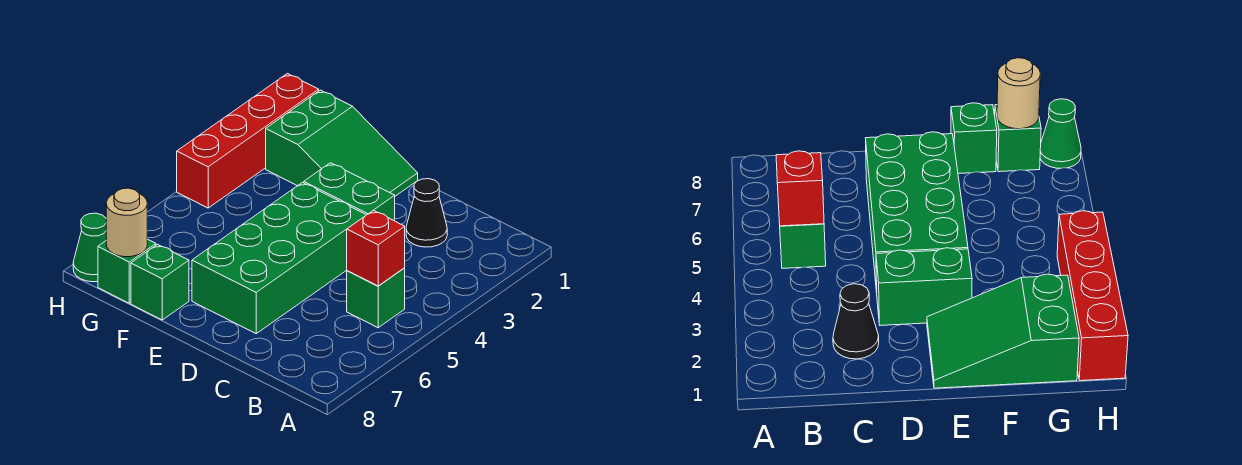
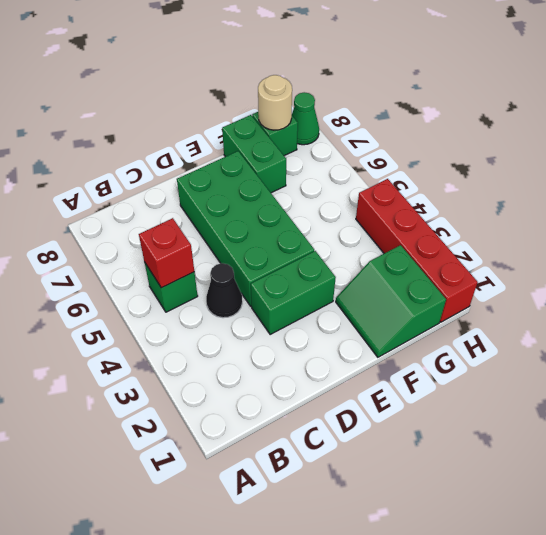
black cone C2 level 1 -> black cone C4 level 1
green slope E1:G2 level 1 top G -> green slope F1:G2 level 1 top G
green brick F8 level 1 -> green brick F7:F8 level 1

